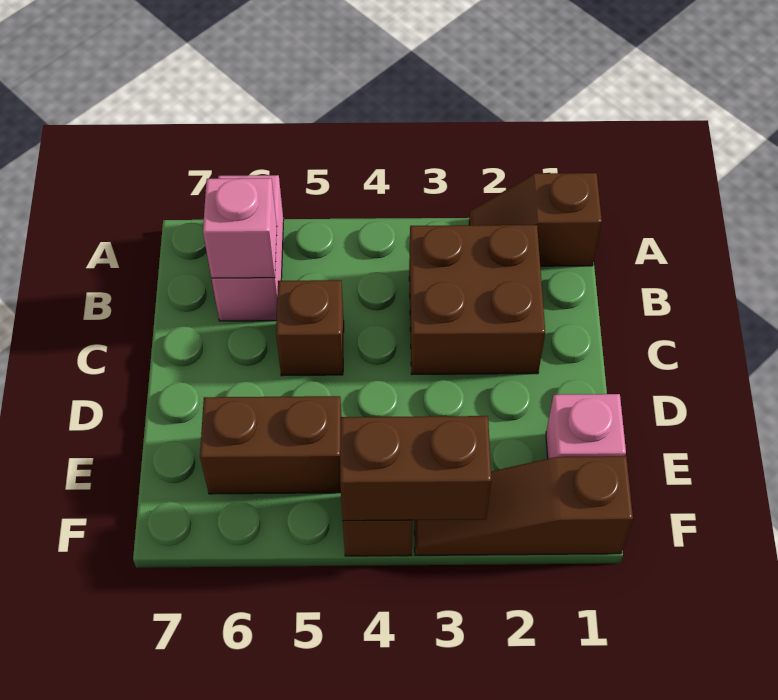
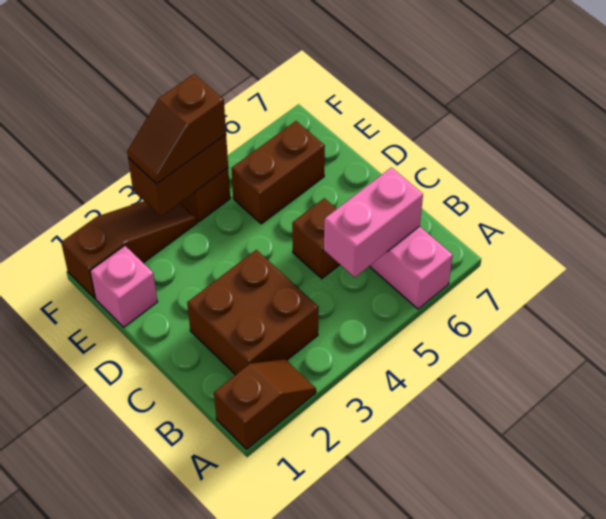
pink brick B6 level 2 -> pink brick B5:B6 level 2
none -> brown slope F3:F4 level 3 top 4

